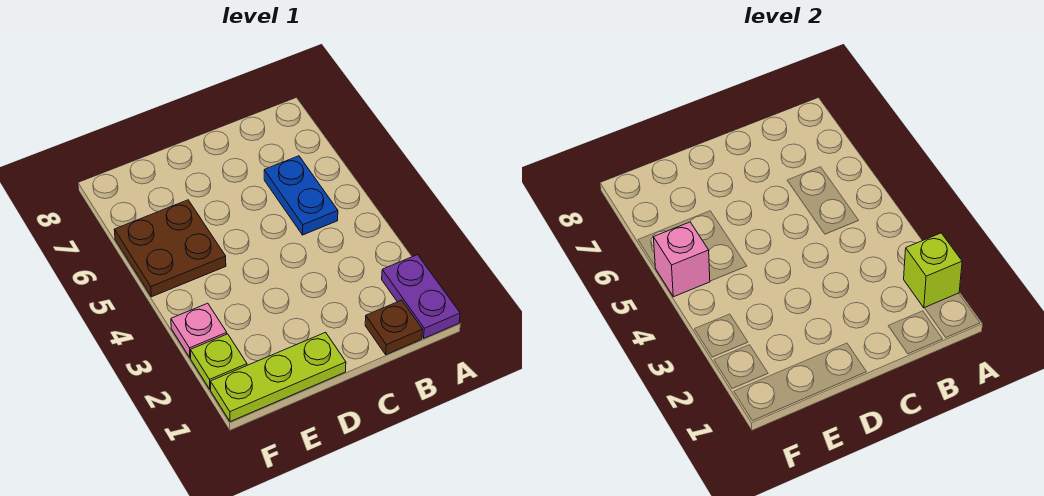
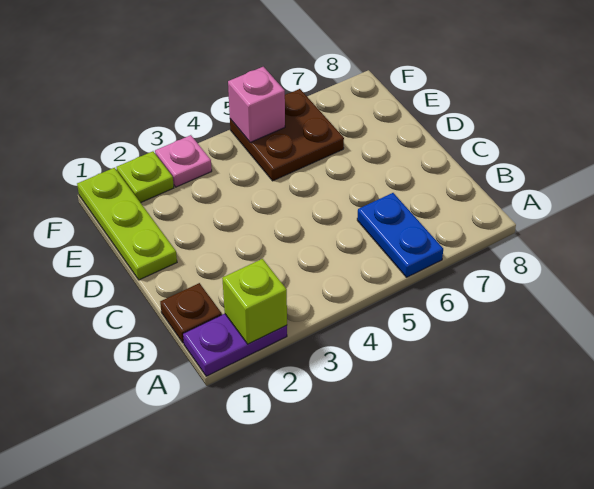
blue plate B5:B6 level 1 -> blue plate A6:B6 level 1

